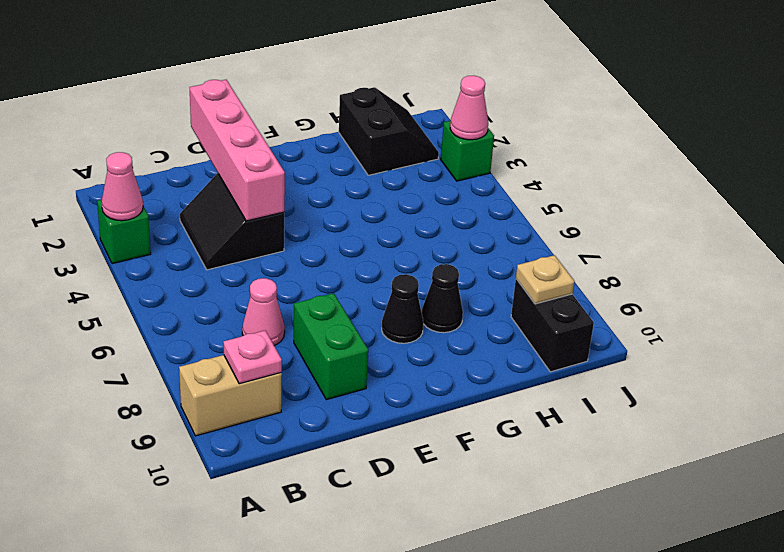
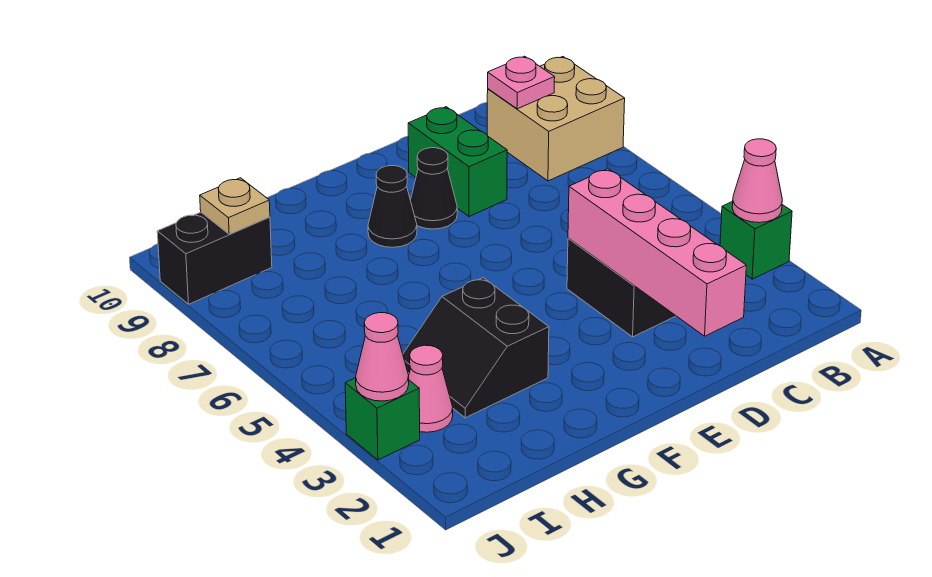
tan brick A9:B9 level 1 -> tan brick A8:B9 level 1
pink cone C7 level 1 -> pink cone I3 level 1
black cone G8 level 1 -> black cone E8 level 1
black slope H1:I2 level 1 top H -> black slope G3:H4 level 1 top G
black brick I9:I10 level 1 -> black brick I9:J9 level 1

